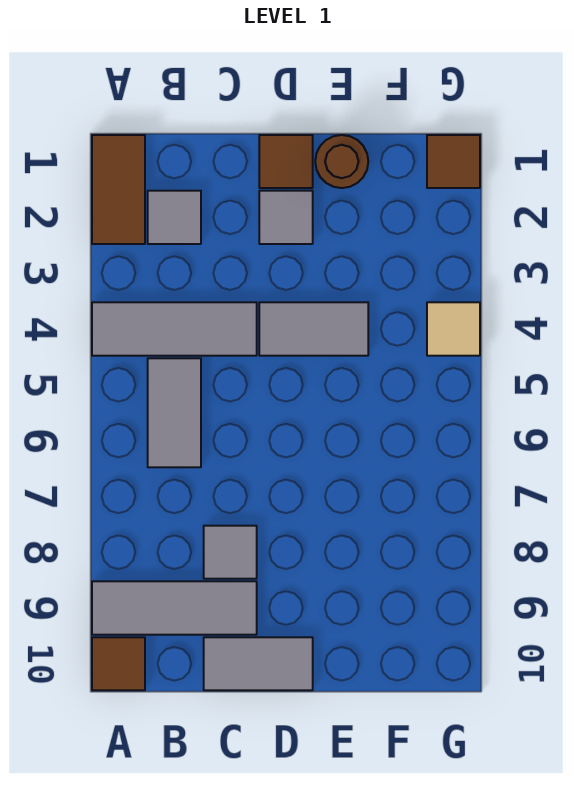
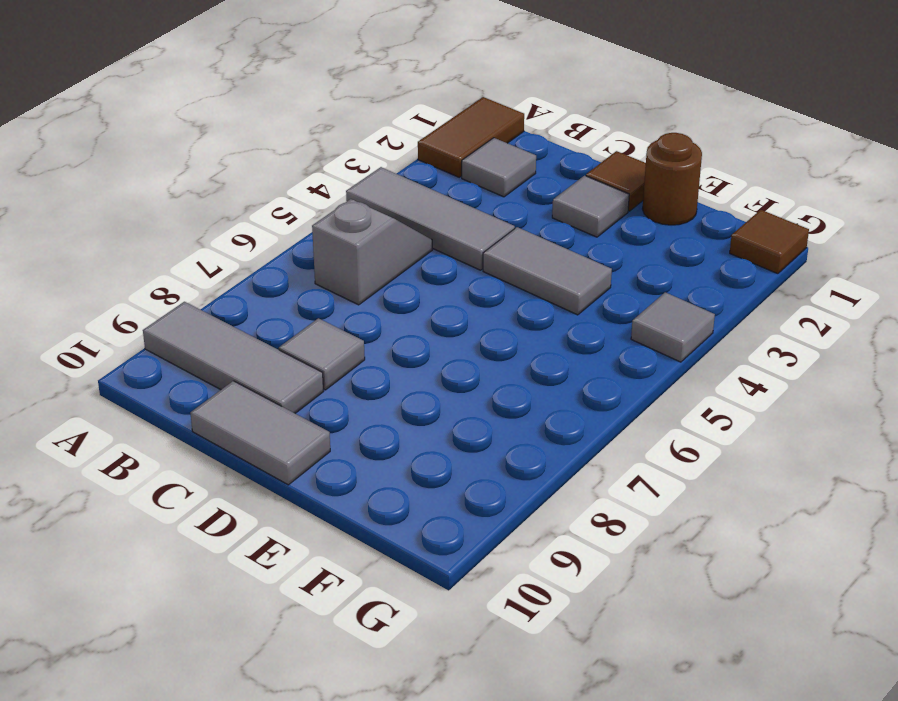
brown tile A10 level 1 -> none
grey tile B5:B6 level 1 -> grey slope B5:B6 level 1 top 6
tan tile G4 level 1 -> grey tile G4 level 1

